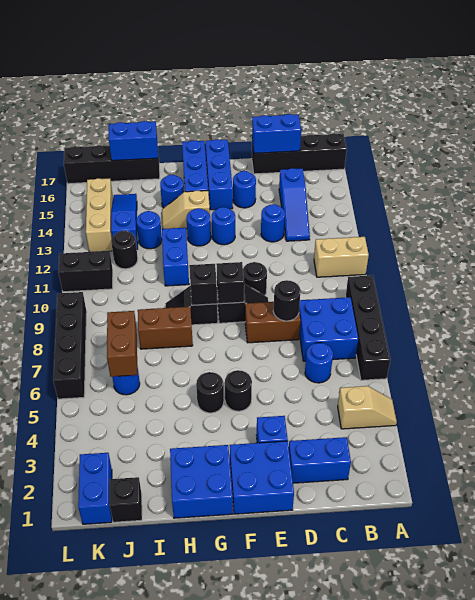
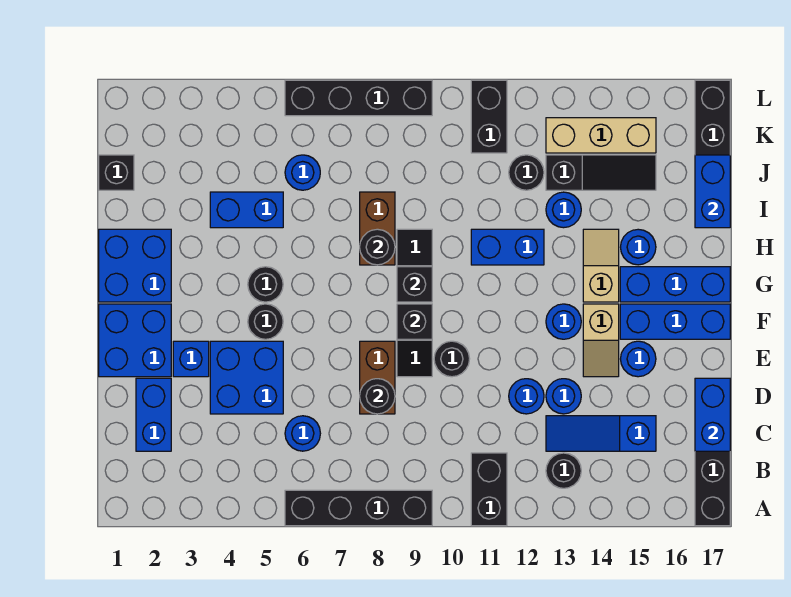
tan slope A4:B4 level 1 top B -> tan slope E14:F14 level 1 top F
tan brick A11:B11 level 1 -> black brick A11:B11 level 1
blue brick B7:C8 level 1 -> blue brick D4:E5 level 1
none -> black round brick B13 level 1
blue round brick G13 level 1 -> blue round brick D12 level 1
none -> black round brick H8 level 2
brown brick J6:J7 level 2 -> none
blue slope J13:J15 level 1 top 13 -> black slope J13:J15 level 1 top 13
blue brick K1:K2 level 1 -> blue brick I4:I5 level 1

